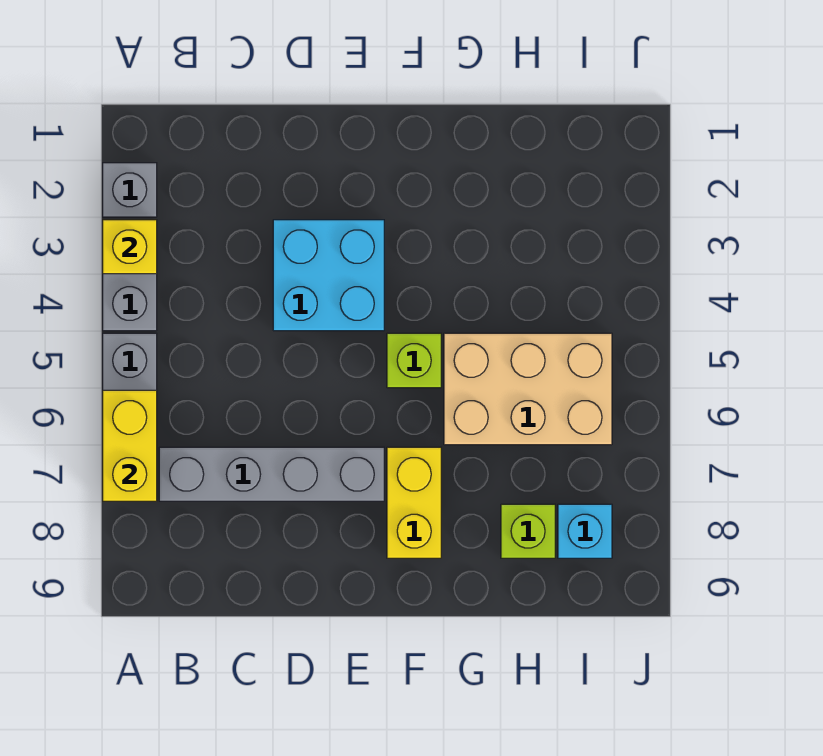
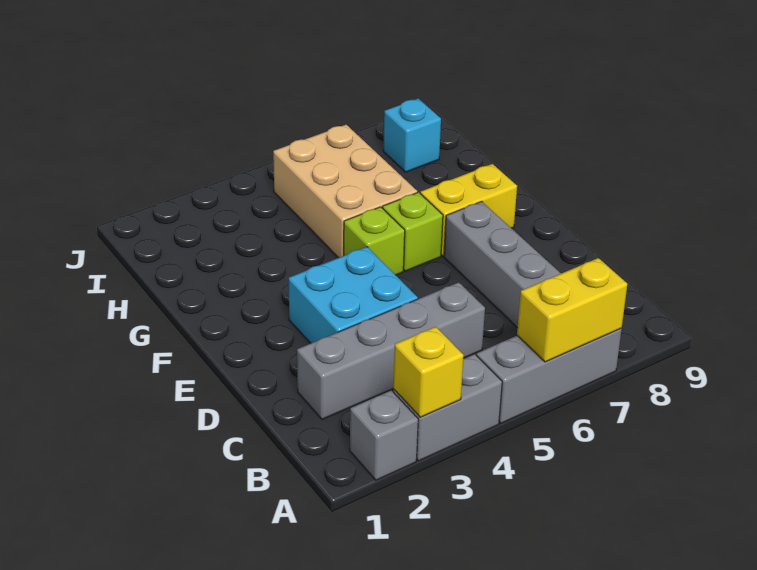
none -> grey brick C2:C5 level 1
lime brick H8 level 1 -> lime brick F6 level 1

